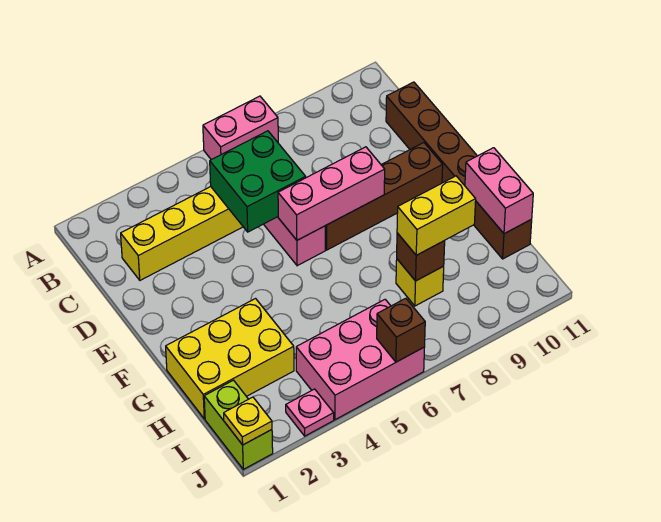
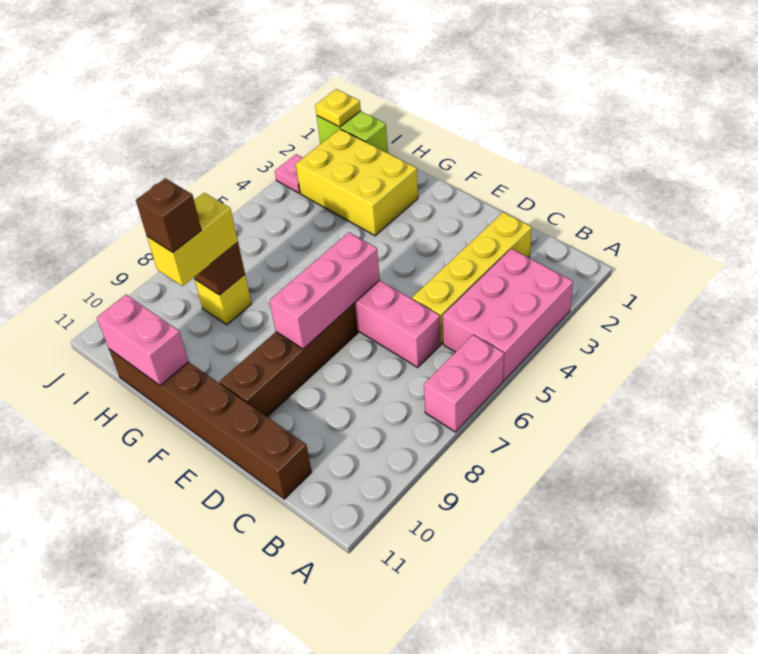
green brick C5:D6 level 2 -> none
yellow brick G1:H3 level 1 -> yellow brick G2:I3 level 1
pink brick I4:J6 level 1 -> pink brick A3:B5 level 1
brown brick J6 level 2 -> brown brick H9 level 4

